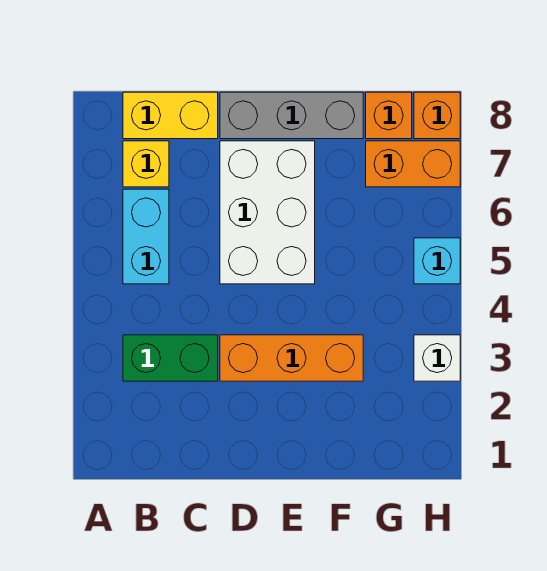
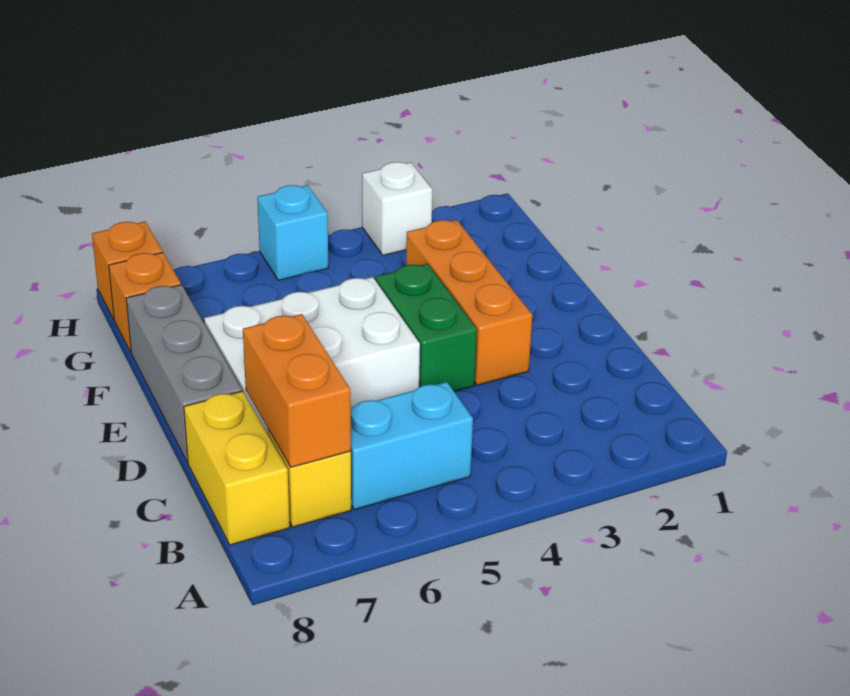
green brick B3:C3 level 1 -> green brick D4:E4 level 1
orange brick G7:H7 level 1 -> orange brick B7:C7 level 2

